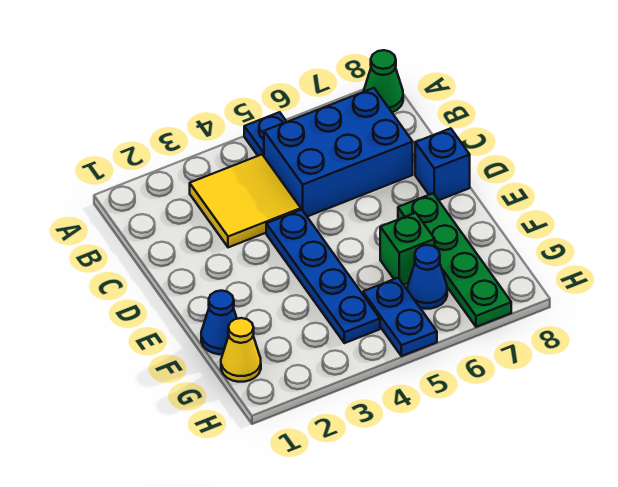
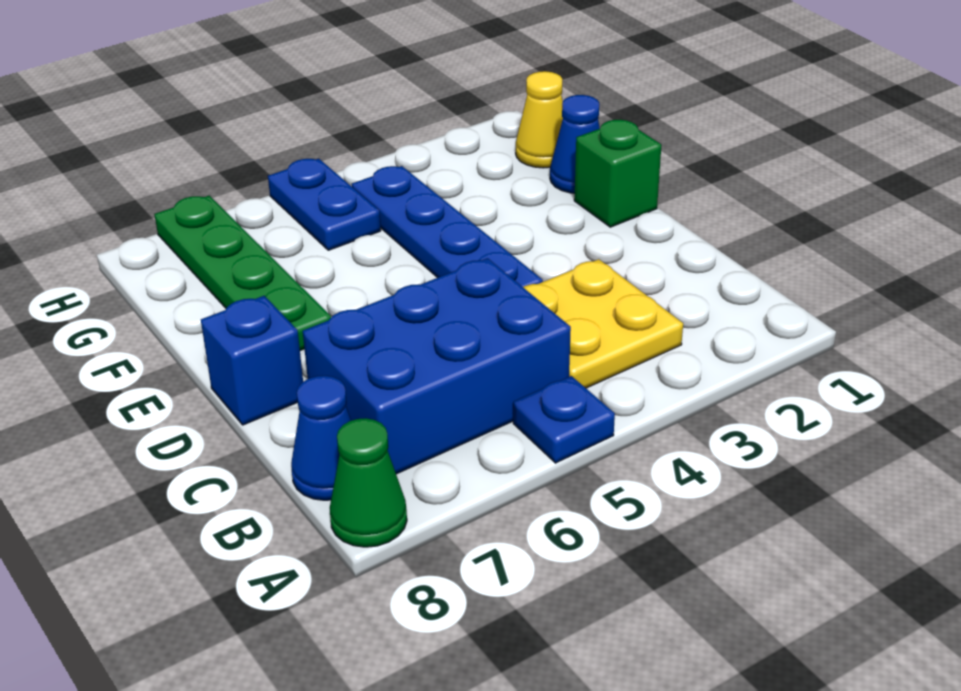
yellow tile B3:C4 level 1 -> yellow plate B3:C4 level 1
green brick F6 level 1 -> green brick E1 level 1
blue cone G6 level 1 -> blue cone B8 level 1

